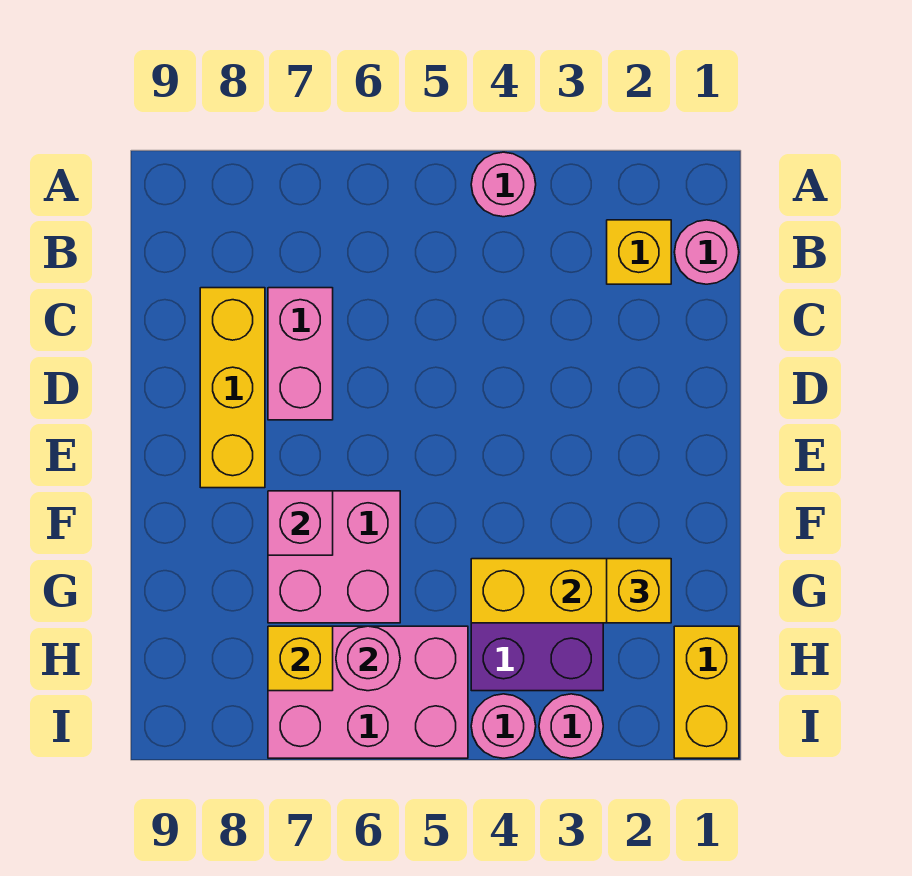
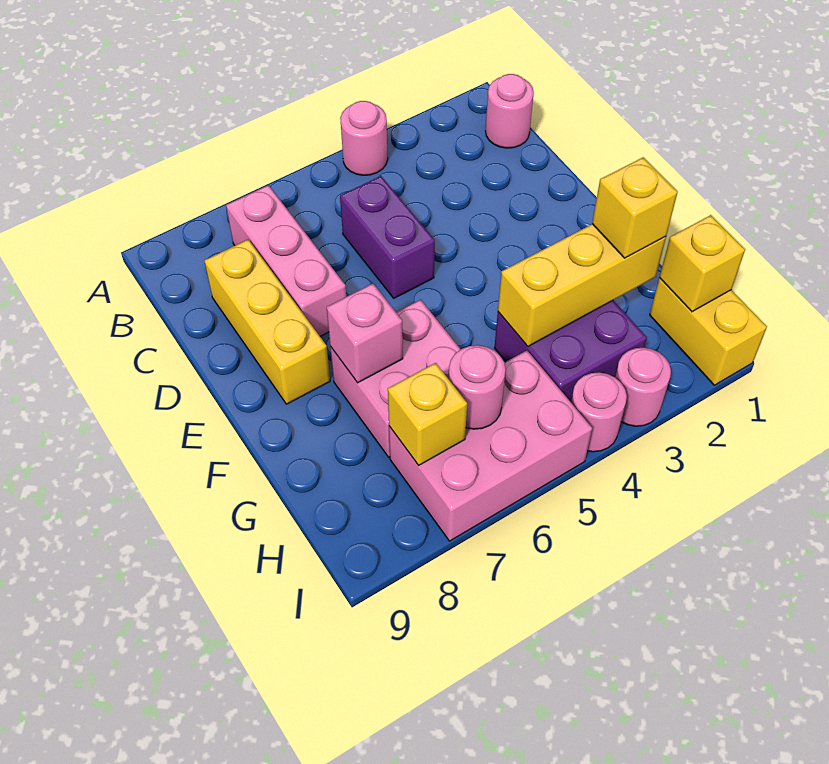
yellow brick B2 level 1 -> yellow brick H1 level 2
none -> purple brick C5:D5 level 1
pink brick C7:D7 level 1 -> pink brick B7:D7 level 1

